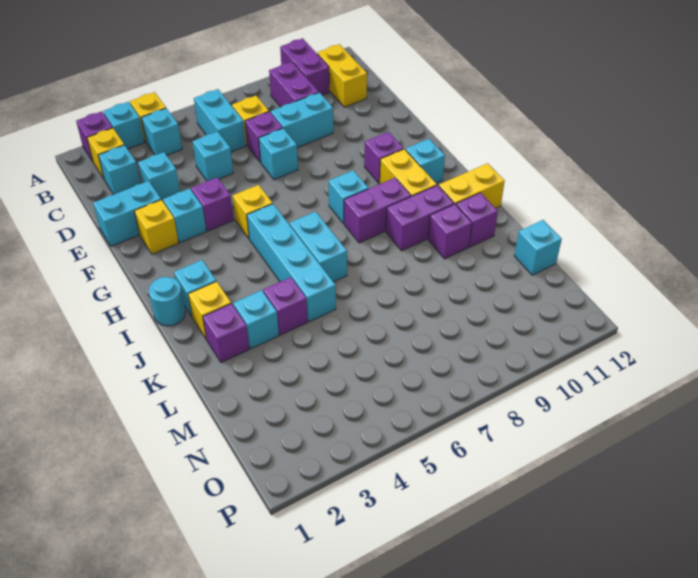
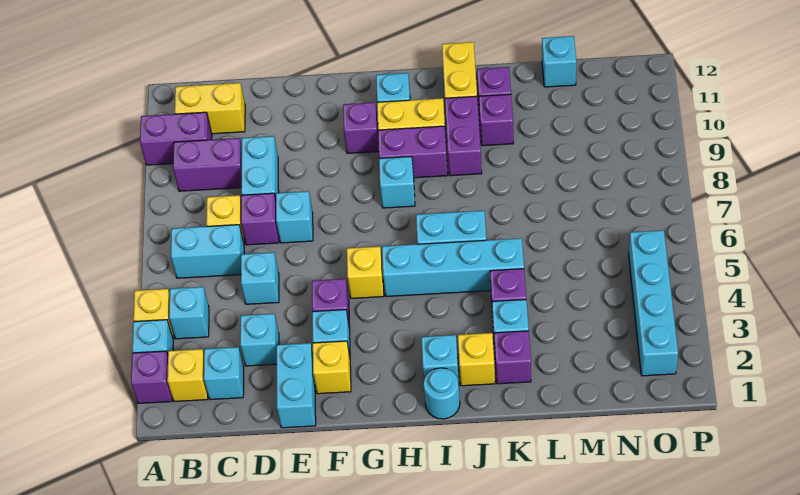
purple brick I8:I9 level 1 -> purple brick H9:I9 level 1
none -> cyan brick O2:O5 level 1

